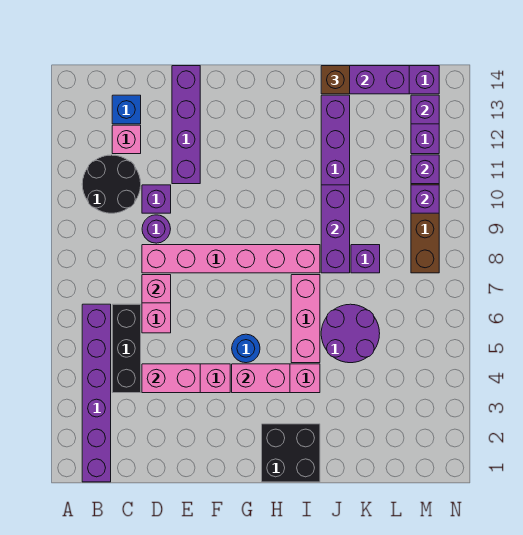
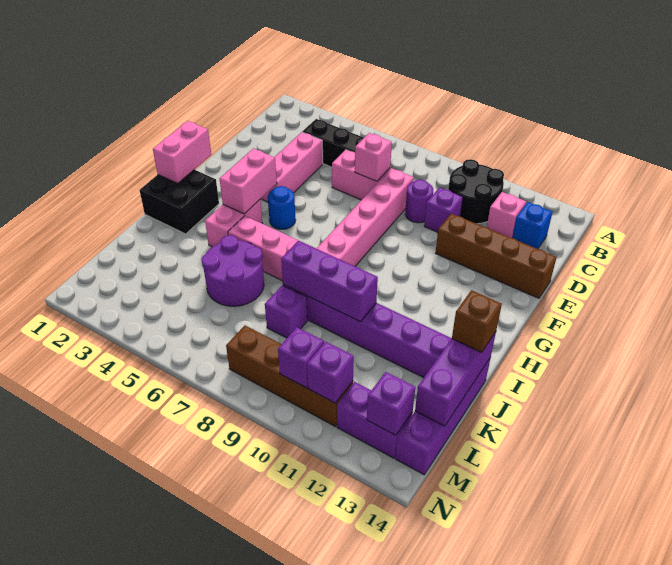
purple brick B1:B6 level 1 -> none
pink brick D4:E4 level 2 -> pink brick G1:H1 level 2
purple brick E11:E14 level 1 -> brown brick E11:E14 level 1

